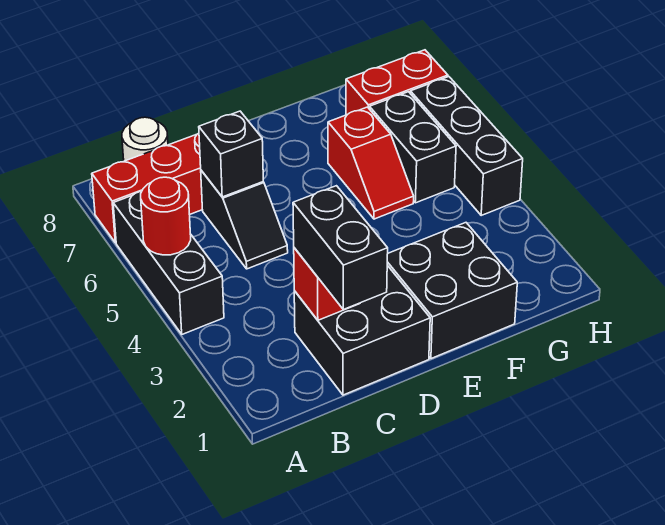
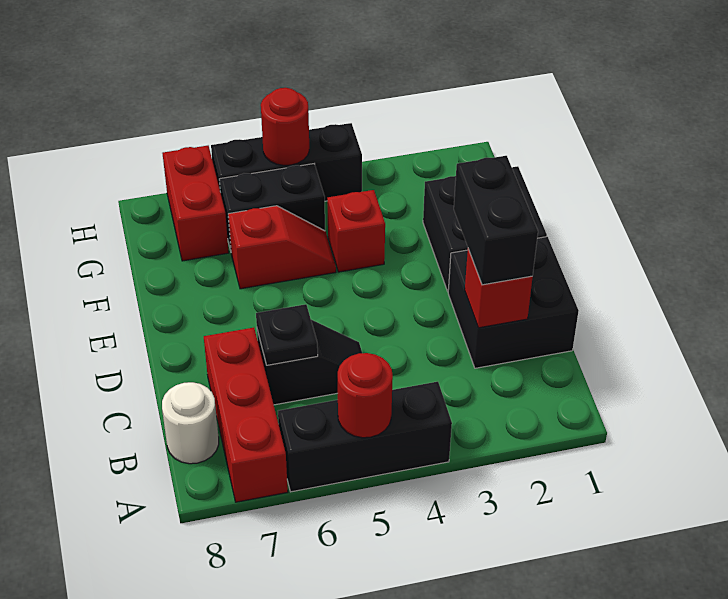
black brick C1:C2 level 3 -> black brick C2:D2 level 3
black brick C6 level 2 -> black plate C6 level 2
none -> red brick F4 level 1
none -> red round brick H5 level 2

